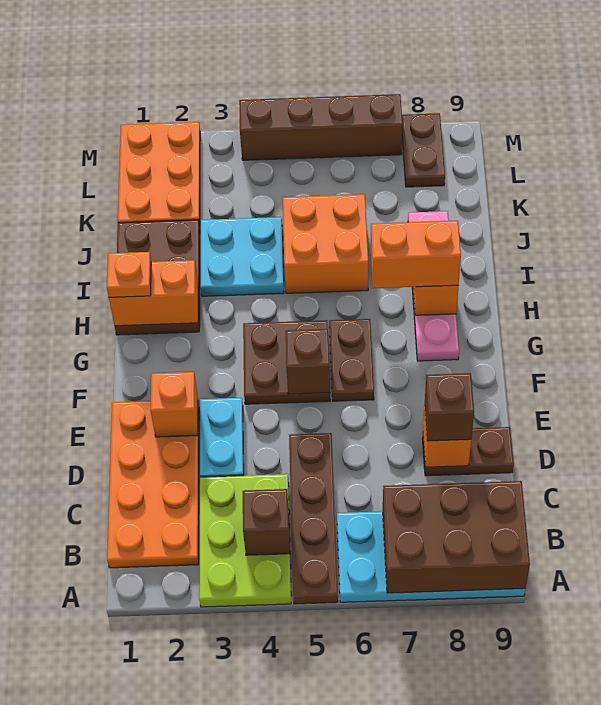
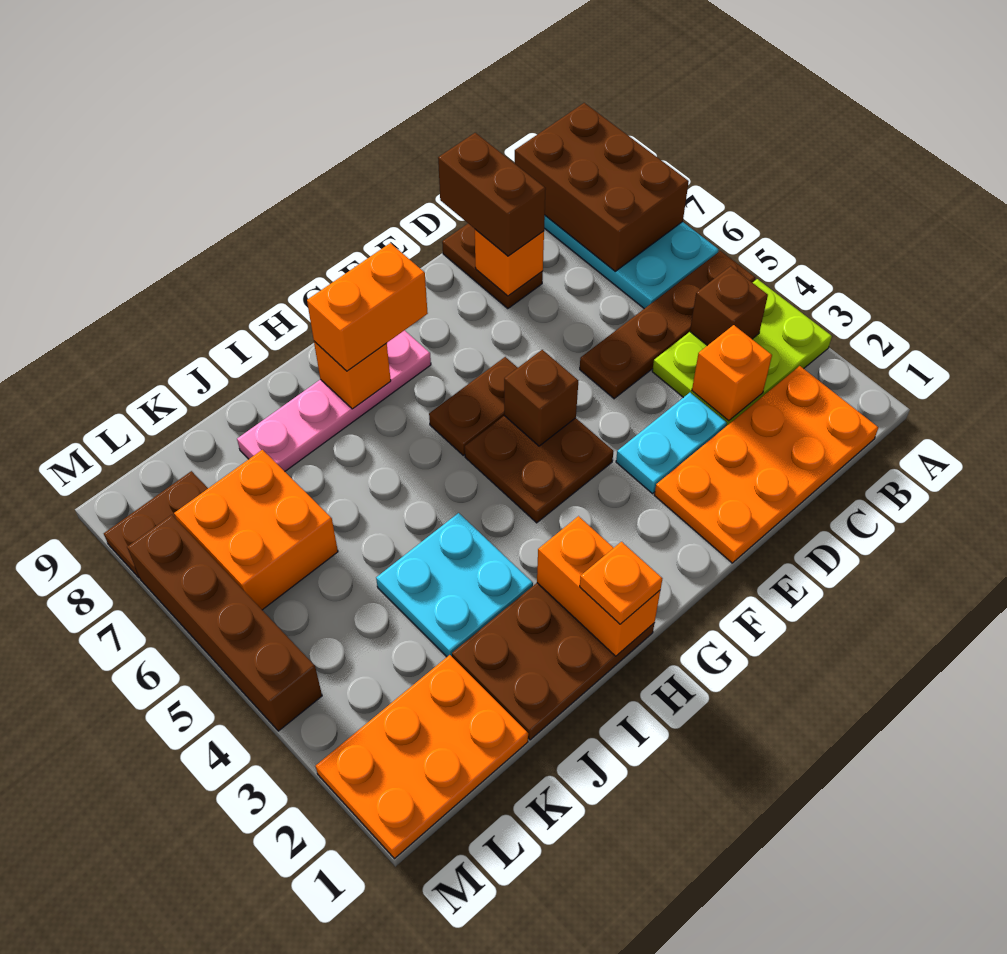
brown brick D8 level 3 -> brown brick D8:D9 level 3
orange brick E2 level 2 -> orange brick C3 level 2
orange brick H7:H8 level 3 -> orange brick G8:H8 level 3
orange brick I5:J6 level 1 -> orange brick K6:L7 level 1

